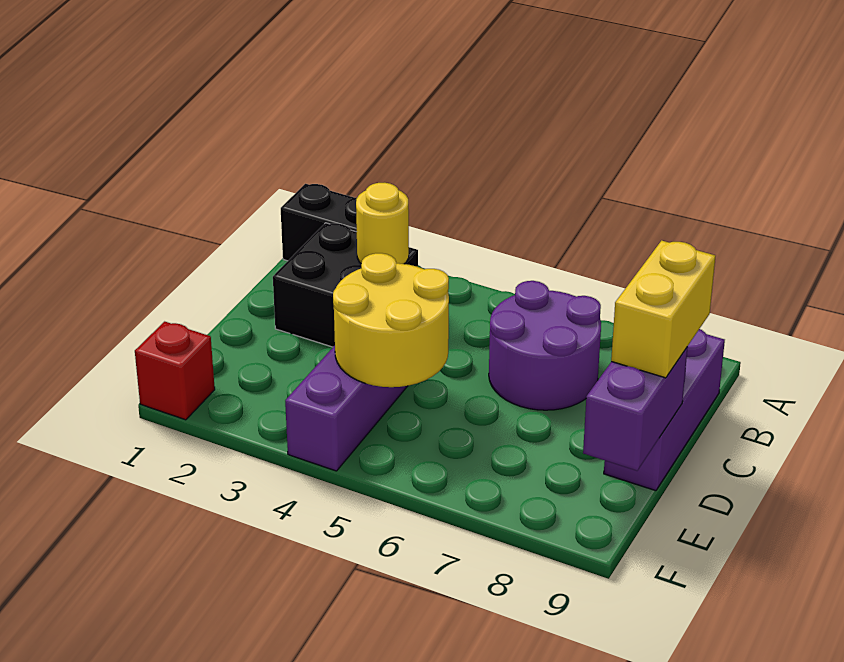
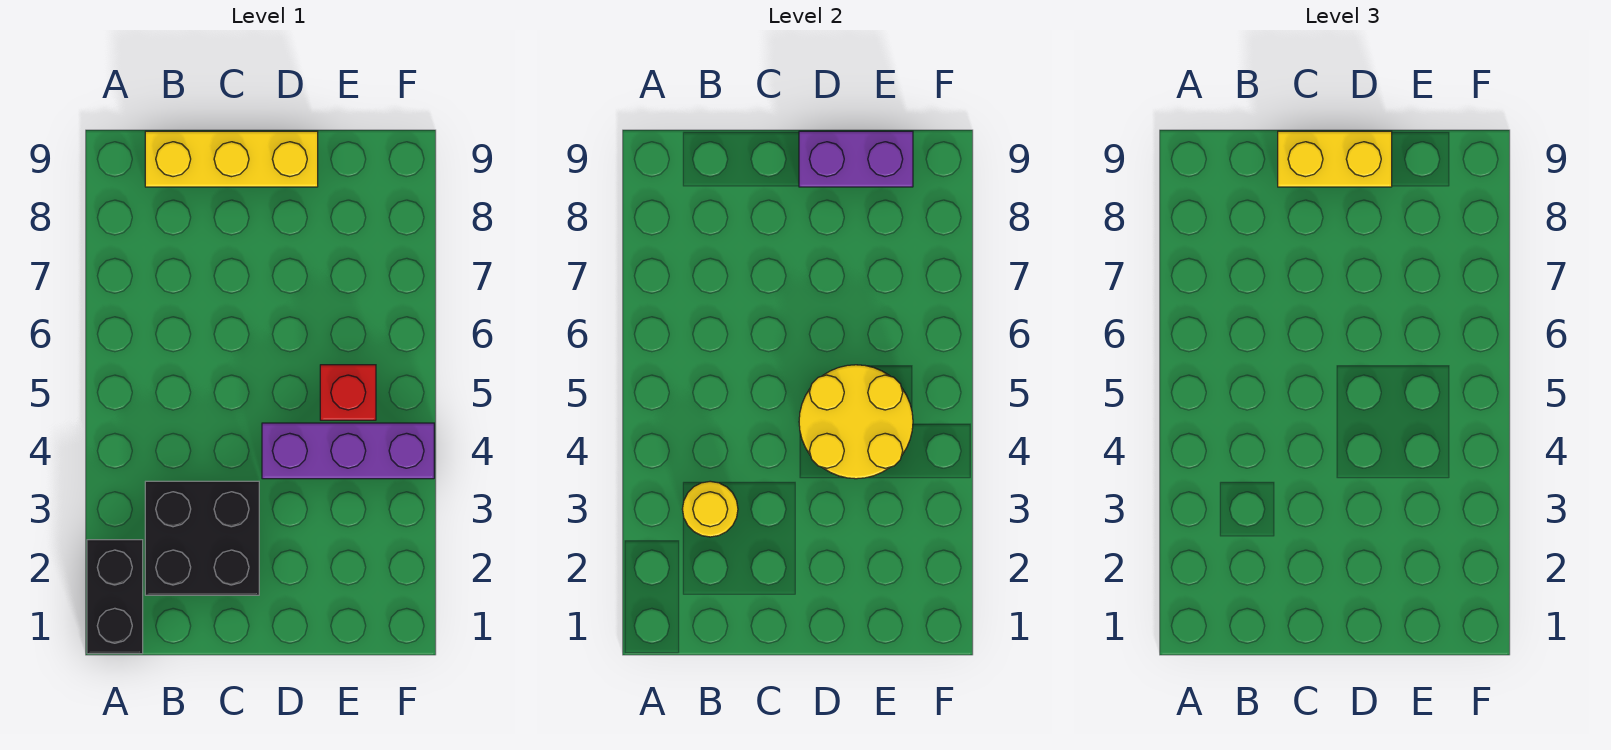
purple round brick B6:C7 level 1 -> none
purple brick B9:D9 level 1 -> yellow brick B9:D9 level 1
red brick F1 level 1 -> red brick E5 level 1

